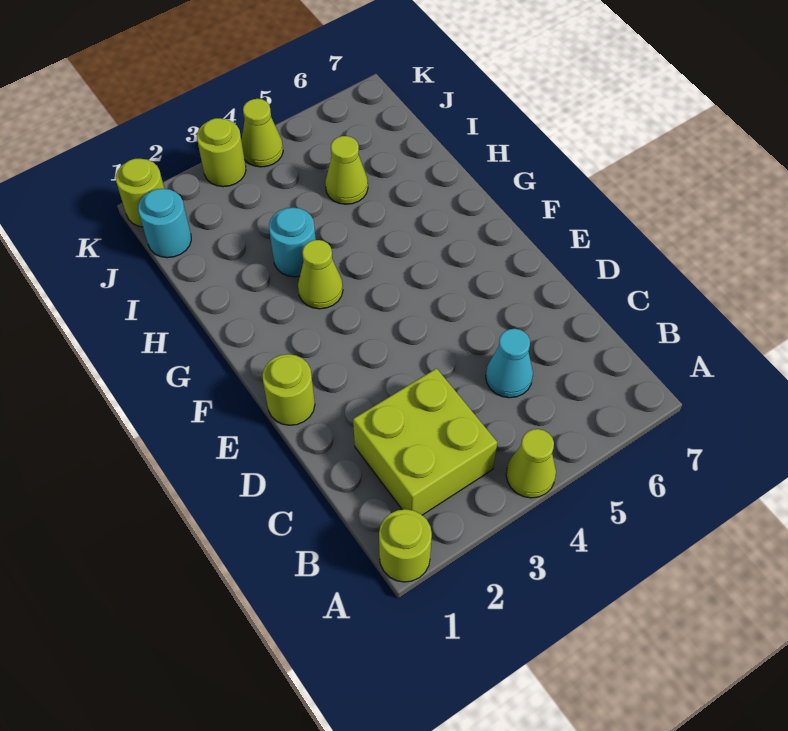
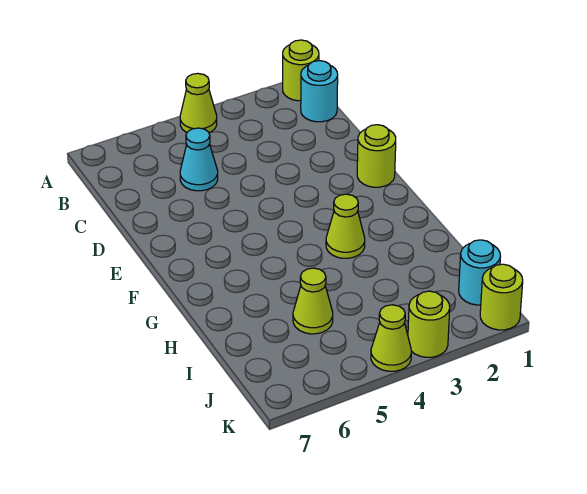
lime brick B2:C3 level 1 -> none
cyan round brick H3 level 1 -> cyan round brick B1 level 1

